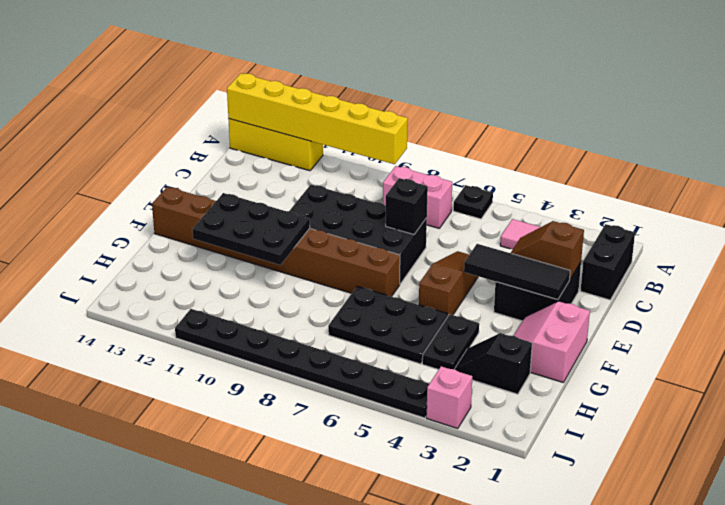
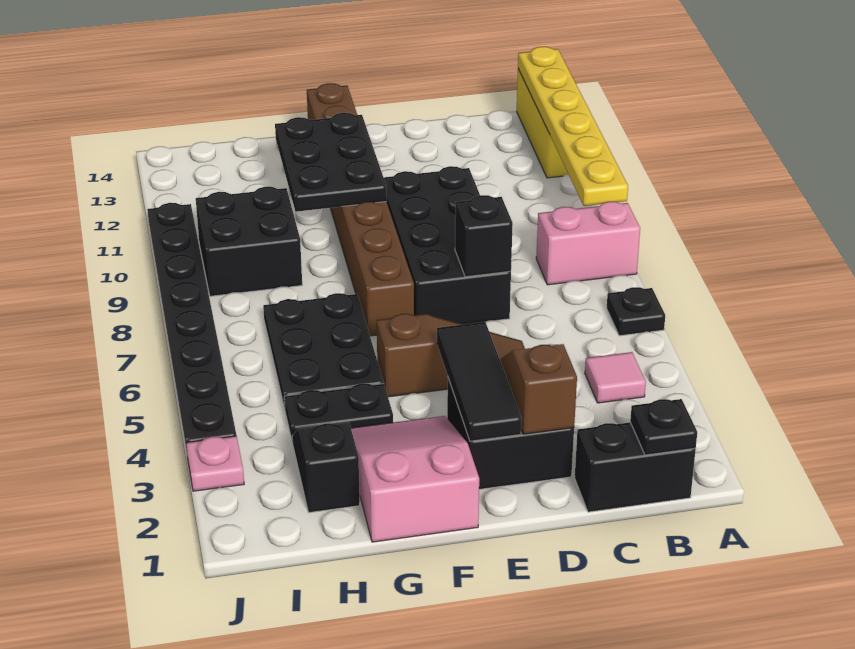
yellow brick A9:A14 level 2 -> yellow plate A9:A14 level 2
none -> black plate B1 level 2
pink brick B7:B8 level 1 -> pink brick A8:B8 level 1
pink slope F1:G2 level 1 top 1 -> pink slope F1:G3 level 1 top 1
none -> black brick H9:I10 level 1
pink brick J3 level 1 -> pink plate J3 level 1

